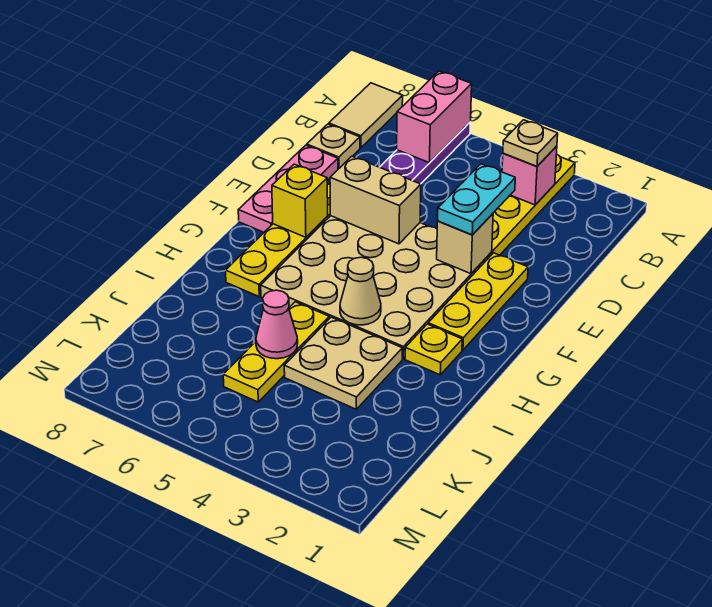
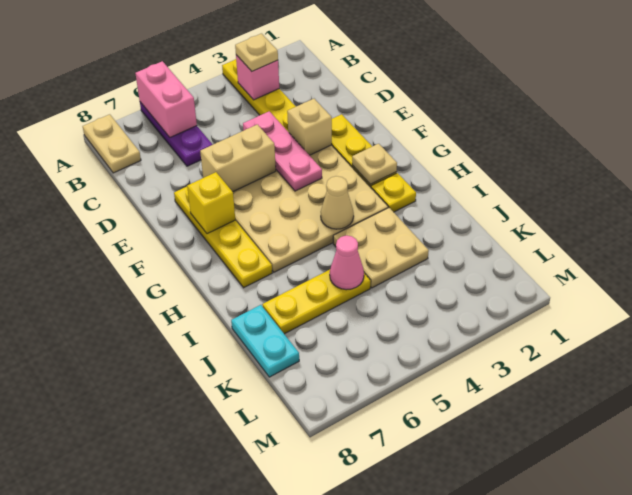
tan tile A8:B8 level 1 -> tan plate A8:B8 level 1
tan plate C8 level 1 -> tan plate G2 level 2
cyan plate D3:E3 level 3 -> cyan plate J8:K8 level 1
pink plate D8:F8 level 1 -> pink plate D4:F4 level 2
yellow plate I5:K5 level 1 -> yellow plate J5:J7 level 1

